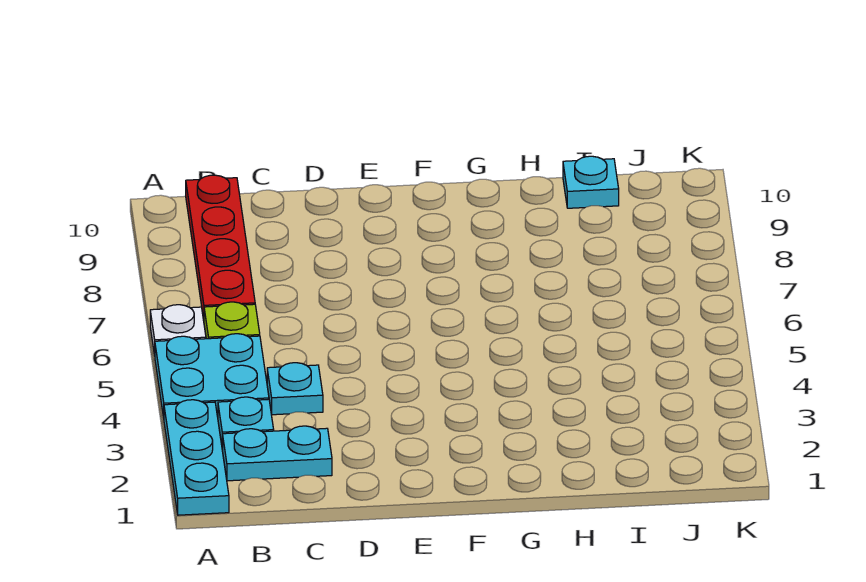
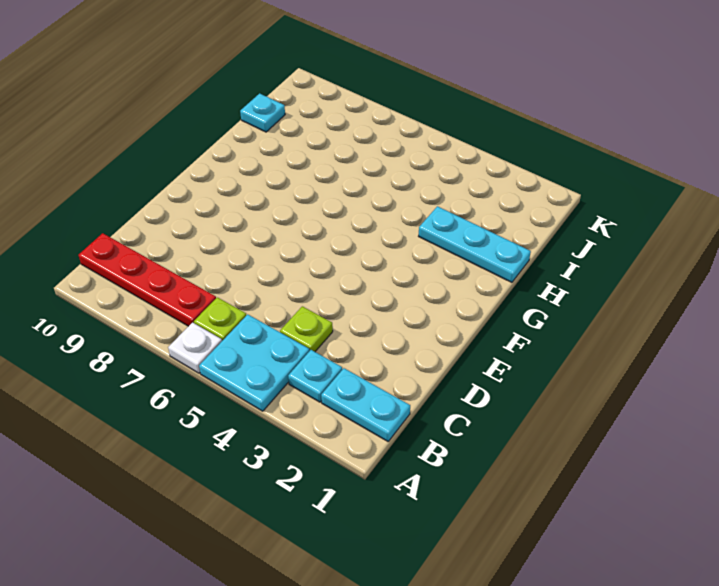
cyan plate A1:A3 level 1 -> cyan plate H1:H3 level 1
cyan plate B2:C2 level 1 -> cyan plate B1:B2 level 1
cyan plate C4 level 1 -> lime plate C4 level 1

